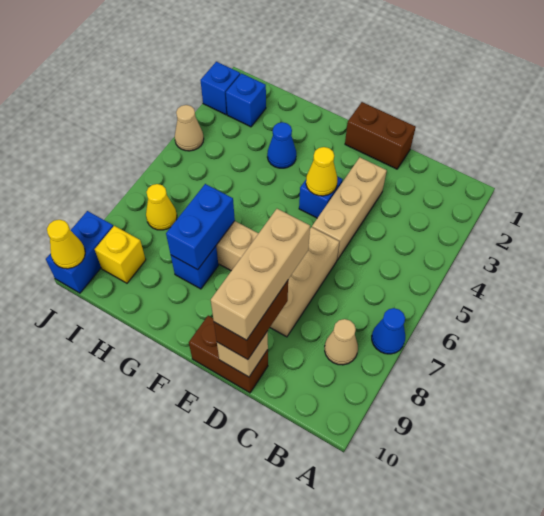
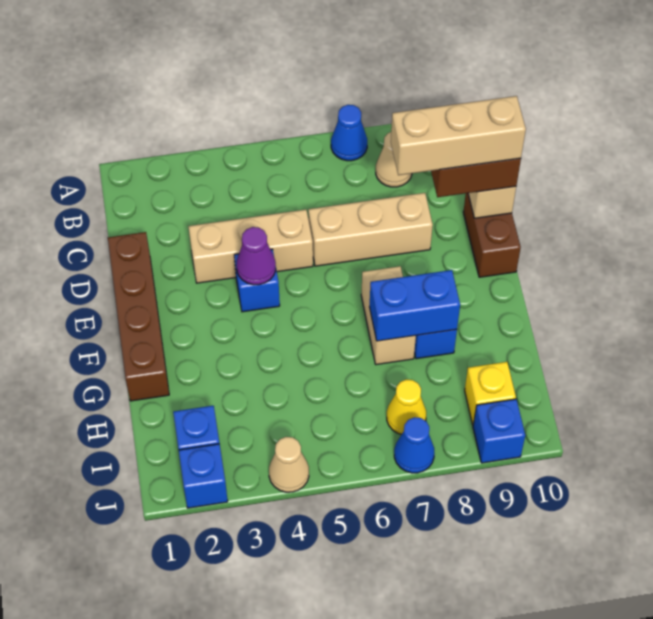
brown brick D1:E1 level 1 -> brown brick D1:G1 level 1
yellow cone E4 level 2 -> purple cone E4 level 2
blue cone G3 level 1 -> blue cone J7 level 1
blue brick J9:J10 level 1 -> blue brick J9 level 1
yellow cone J10 level 2 -> none

